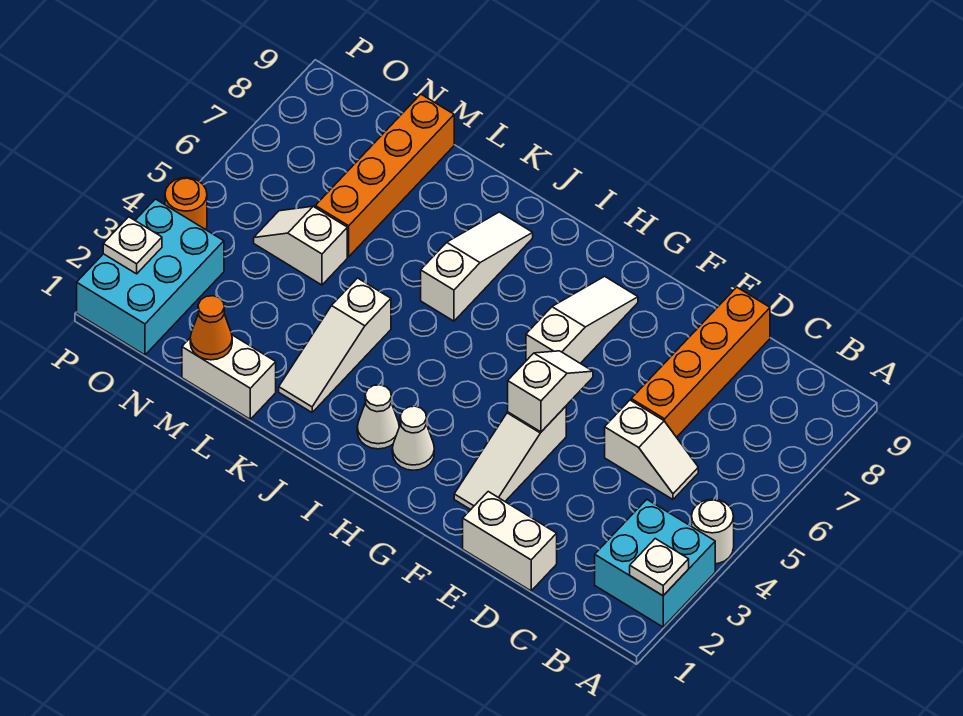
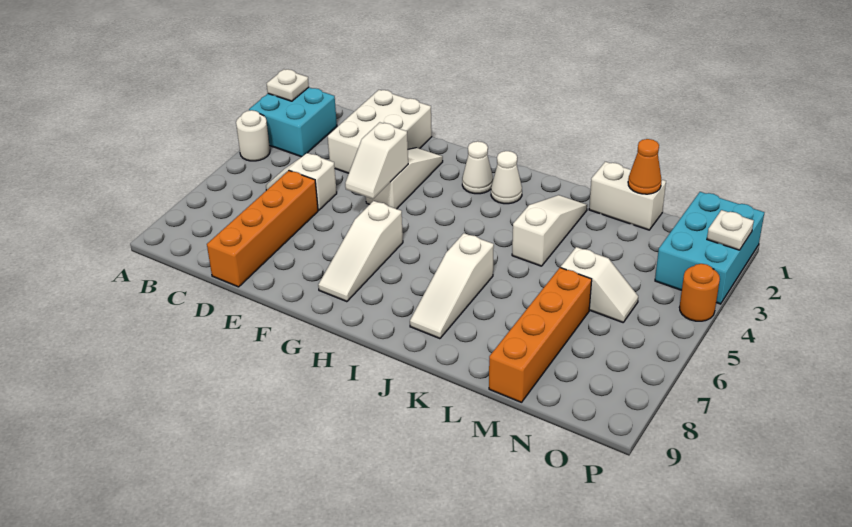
white brick D1:E1 level 1 -> white brick D1:E3 level 1

